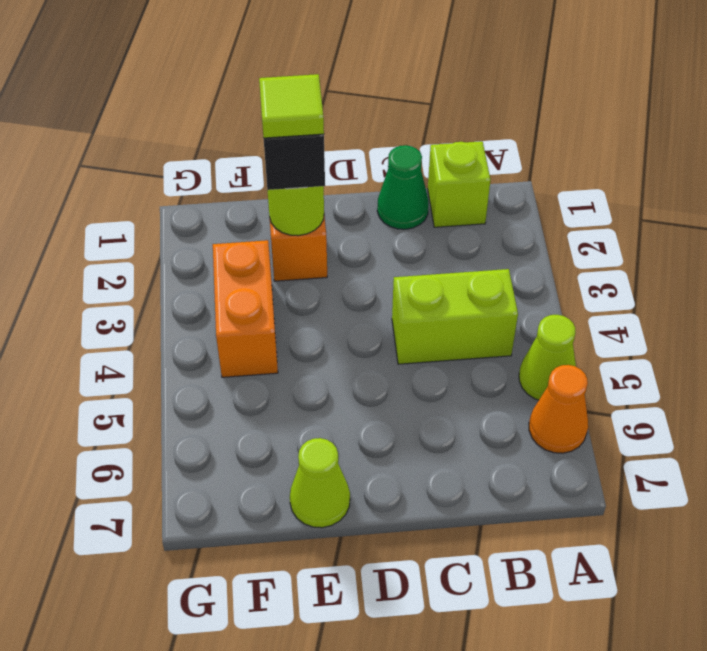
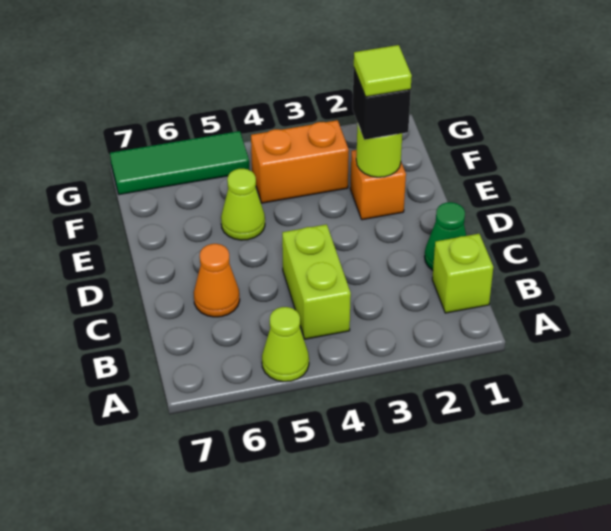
orange cone A6 level 1 -> orange cone C6 level 1
lime cone E7 level 1 -> lime cone E5 level 1
none -> green tile G5:G7 level 1

